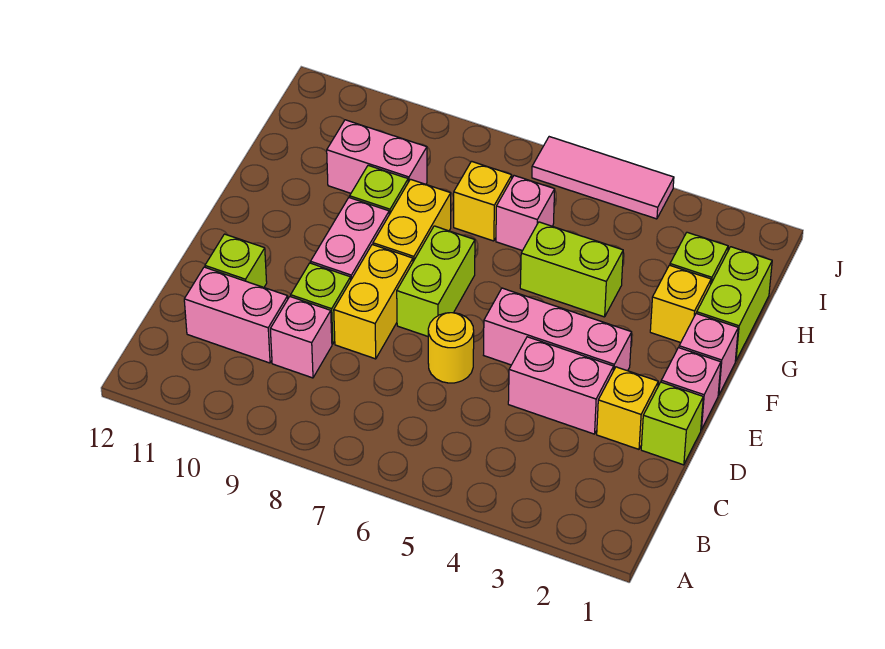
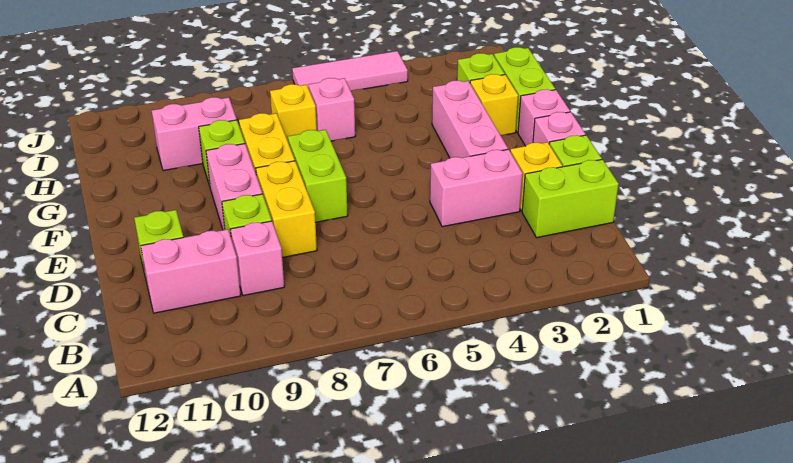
yellow round brick D6 level 1 -> none
pink brick E3:E5 level 1 -> pink brick E3:G3 level 1
lime brick G4:G5 level 1 -> lime brick C1:C2 level 1

